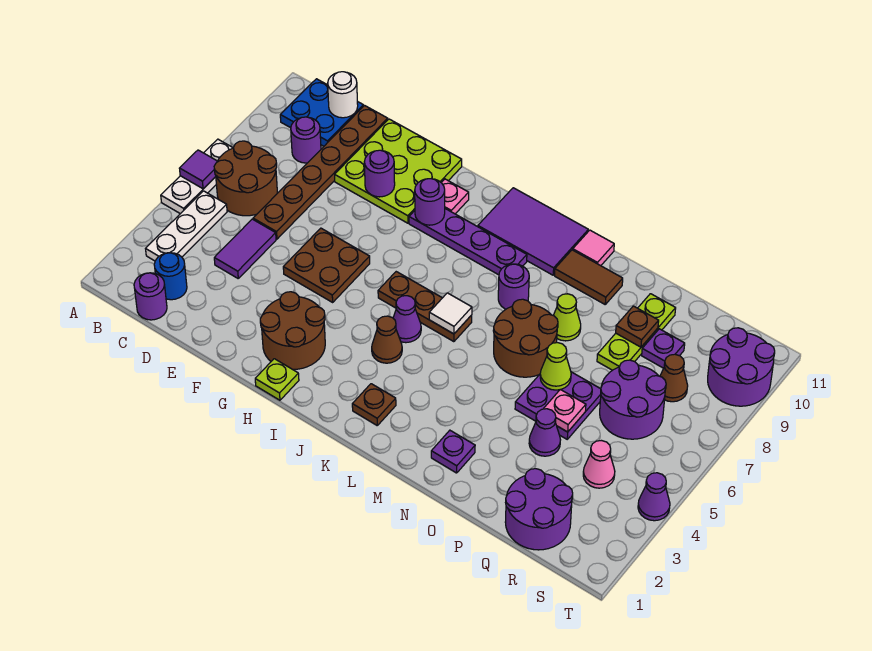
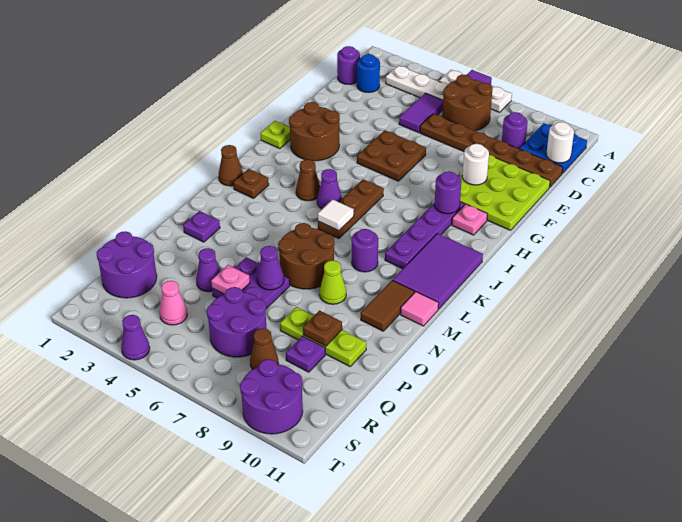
purple tile D4:D5 level 1 -> purple tile C5:D5 level 1
purple round brick F9 level 2 -> white round brick F9 level 2
none -> brown cone K1 level 1
lime cone O6 level 2 -> purple cone O6 level 2

